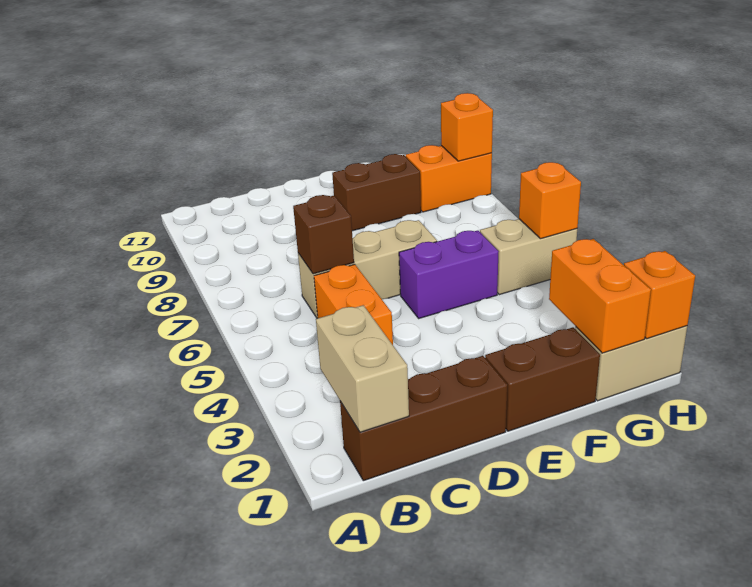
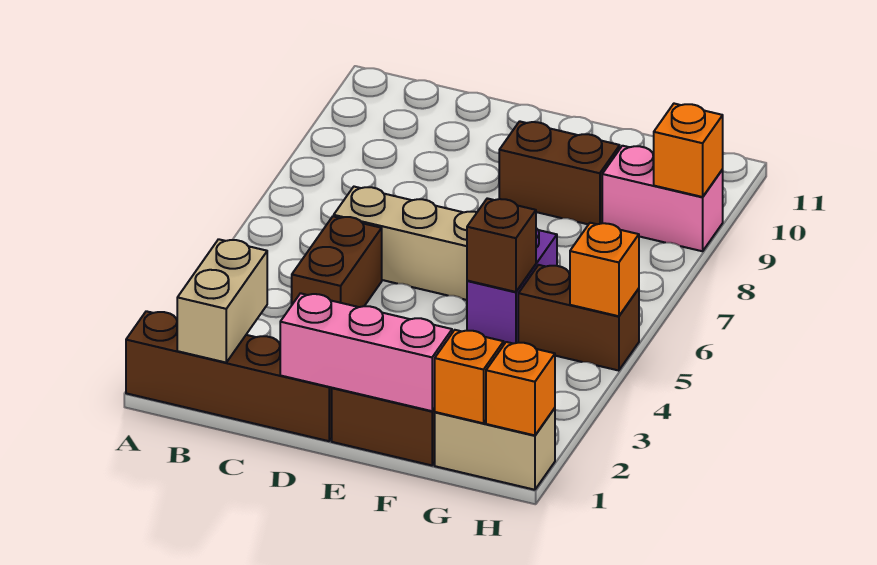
brown brick B1:D1 level 1 -> brown brick A1:D1 level 1
orange brick C4:C5 level 1 -> brown brick C4:C5 level 1
brown brick C6 level 2 -> brown brick F5 level 2
none -> pink brick D1:F1 level 2
purple brick E5:F5 level 1 -> purple brick F5:F6 level 1
orange brick G1:G2 level 2 -> orange brick G1 level 2
tan brick G5:H5 level 1 -> brown brick G5:H5 level 1
orange brick G9:H9 level 1 -> pink brick G9:H9 level 1

